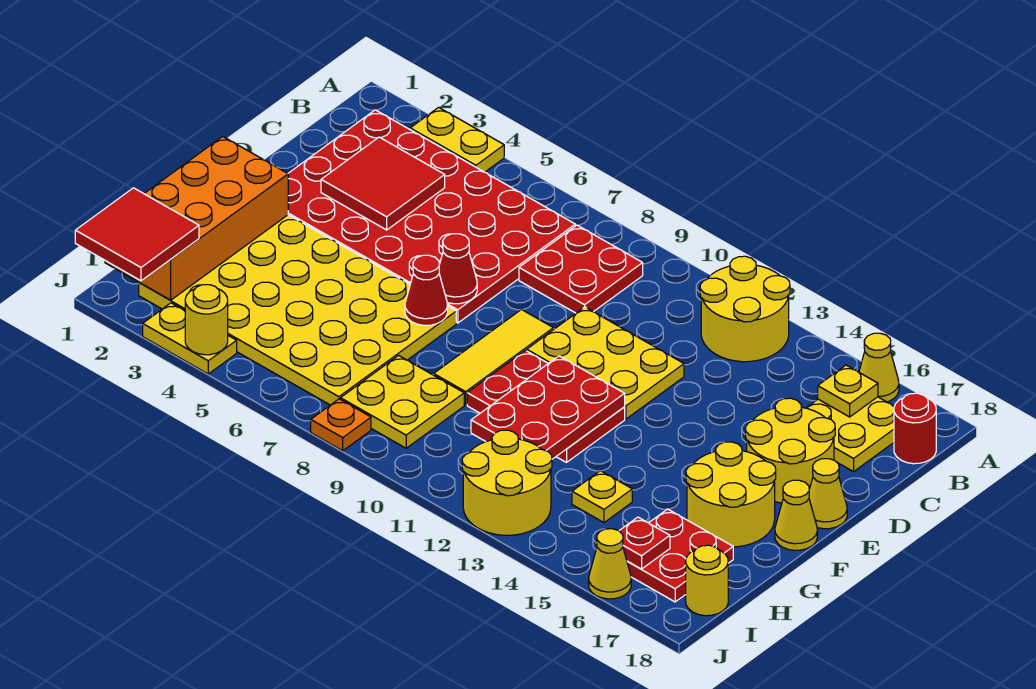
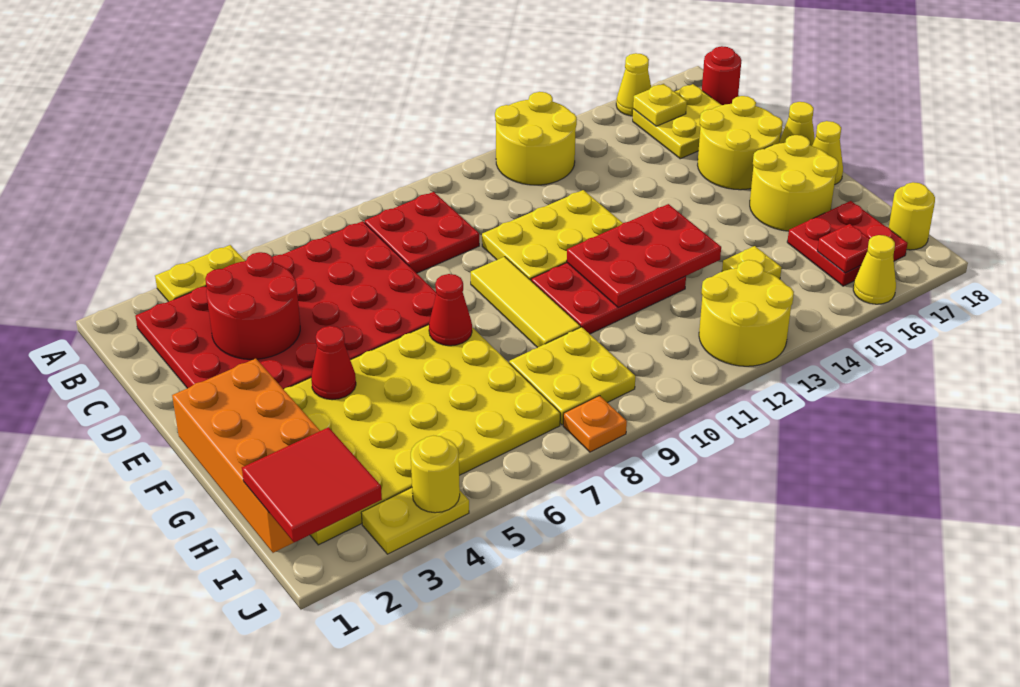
red tile C3:D4 level 2 -> red round brick C3:D4 level 2
red cone E7 level 2 -> red cone F4 level 2
red plate F11:H12 level 2 -> red plate F11:G13 level 2

